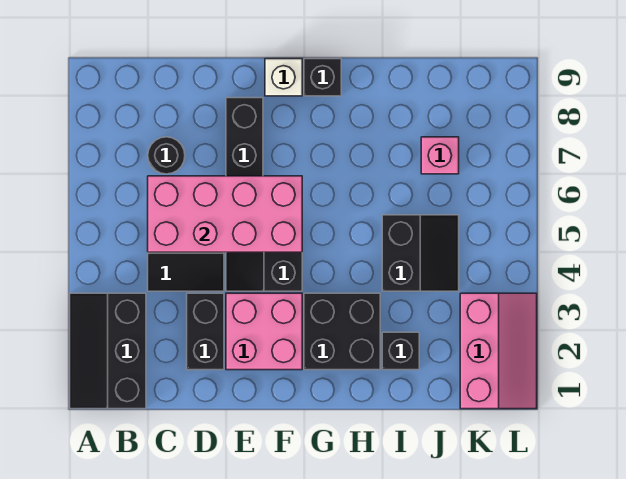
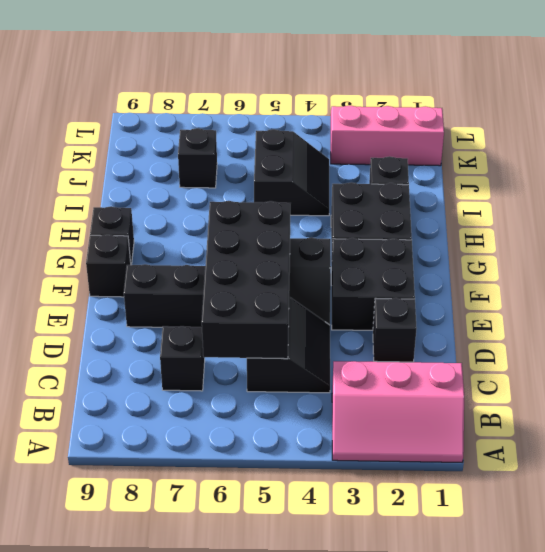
black slope A1:B3 level 1 top B -> pink slope A1:B3 level 1 top B
pink brick C5:F6 level 2 -> black brick C5:F6 level 2
black round brick C7 level 1 -> black brick C7 level 1
black brick D2:D3 level 1 -> black brick D2 level 1
pink brick E2:F3 level 1 -> black brick E2:F3 level 1
white brick F9 level 1 -> black brick F9 level 1
black slope I4:J5 level 1 top I -> black slope I4:J5 level 1 top 5
pink brick J7 level 1 -> black brick J7 level 1

